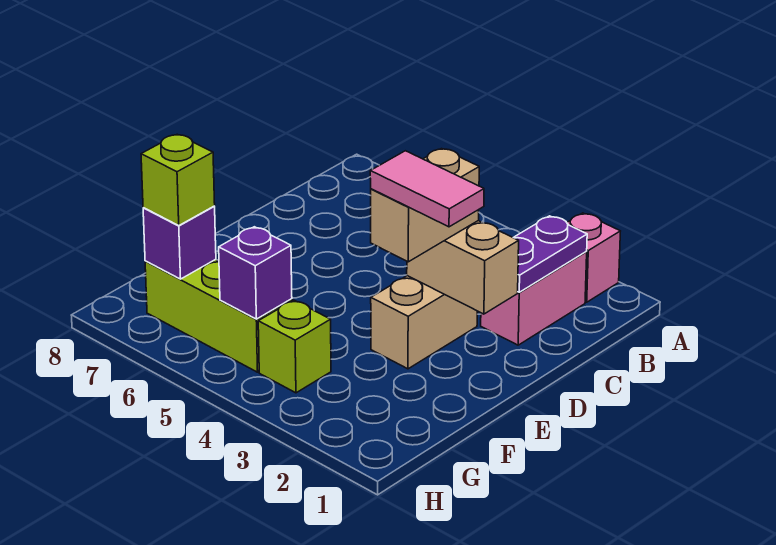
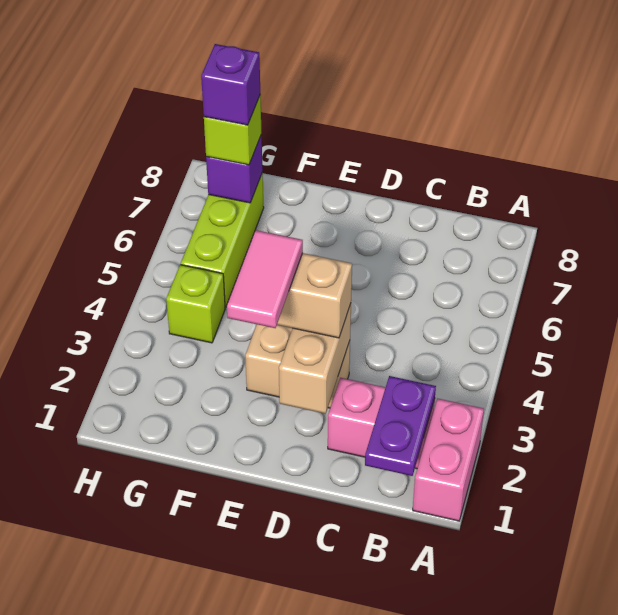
pink brick A2 level 1 -> pink brick A1:A2 level 1
purple plate B2:C2 level 2 -> purple plate B1:B2 level 2
purple brick G5 level 2 -> purple brick G7 level 4

